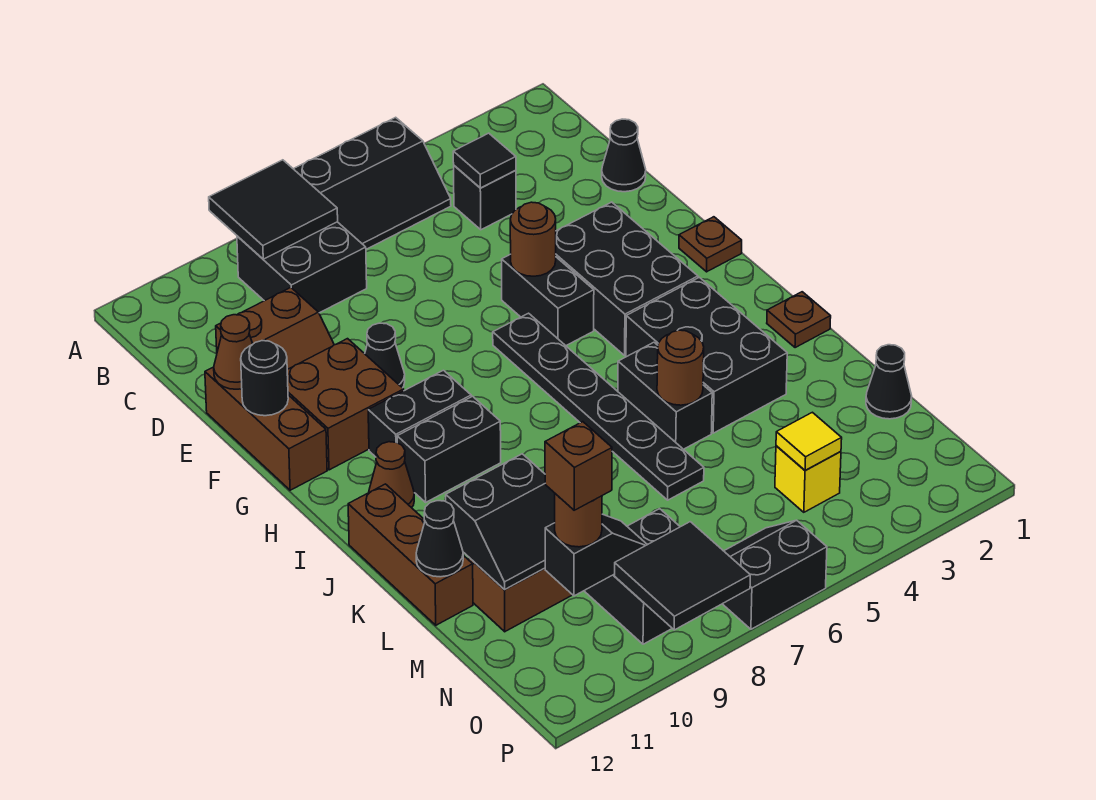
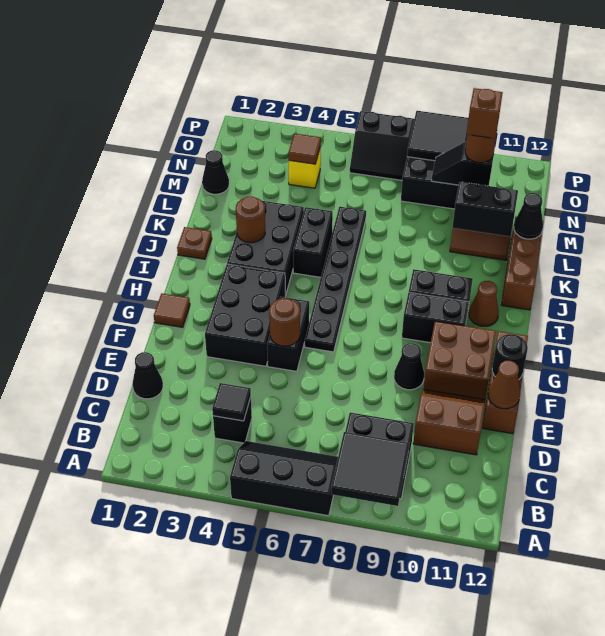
brown plate G1 level 1 -> brown tile G1 level 1
brown round brick K5 level 2 -> brown round brick J3 level 2
yellow tile N4 level 2 -> brown tile N4 level 2

